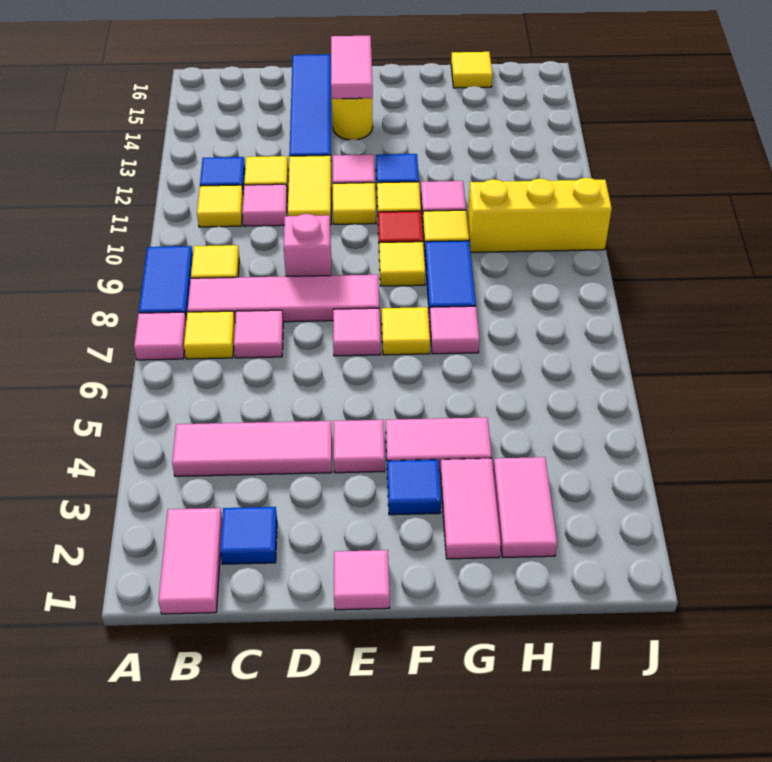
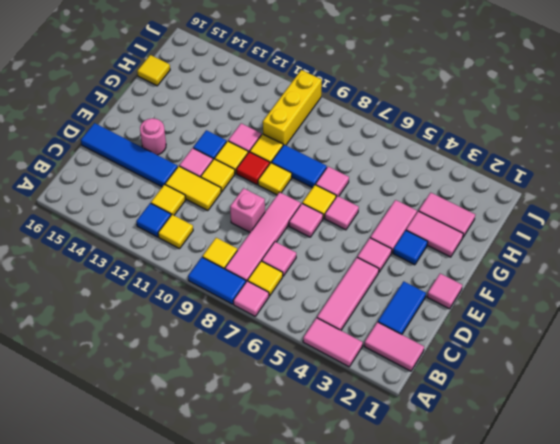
blue tile C2 level 1 -> blue tile C2:D2 level 1
pink tile C11 level 1 -> pink tile F6 level 1
yellow round brick E14 level 1 -> pink round brick E14 level 1
pink tile E14:E15 level 2 -> pink tile A3:A4 level 1

